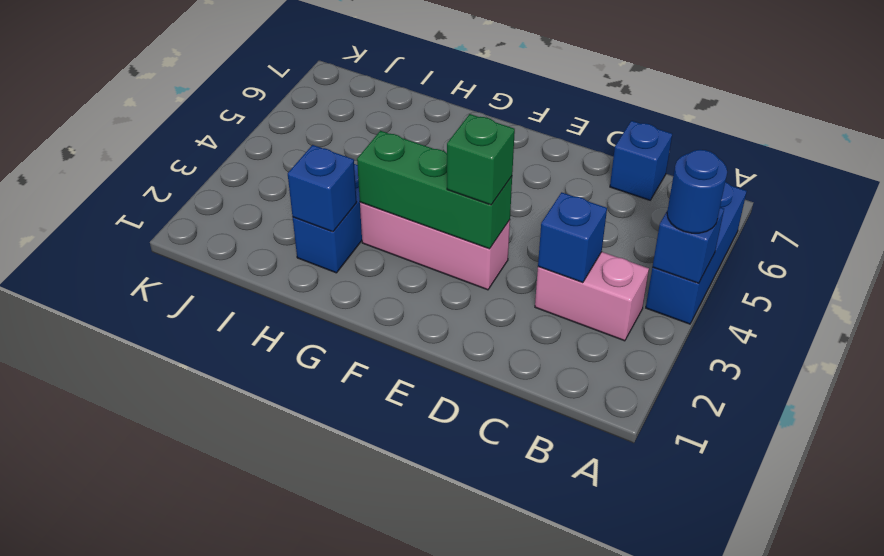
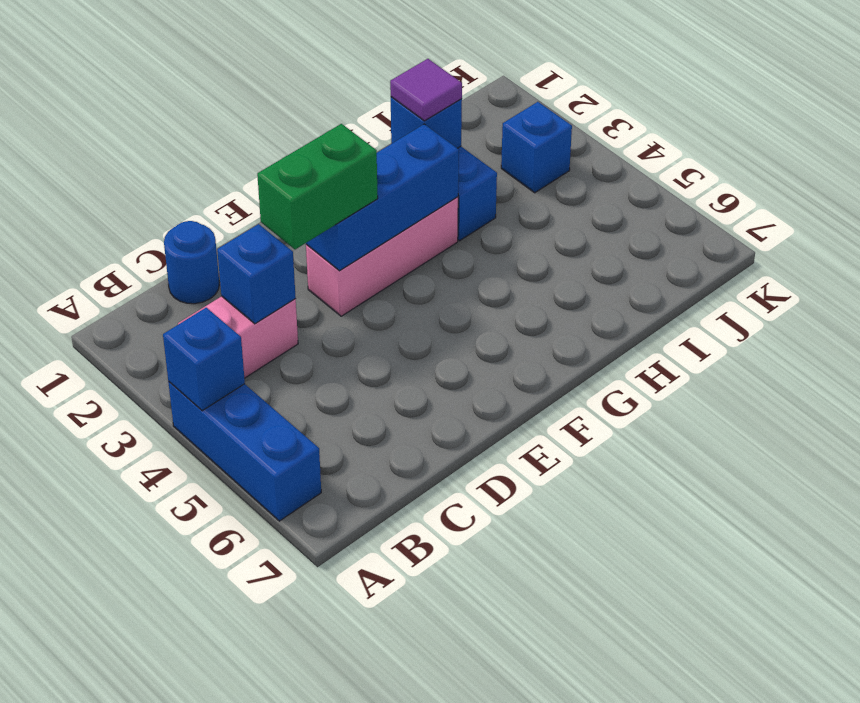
blue round brick A4 level 3 -> blue round brick C1 level 1
blue brick C7 level 1 -> blue brick J3 level 1
green brick E3:G3 level 2 -> blue brick E3:G3 level 2
green brick E3 level 3 -> green brick D3:E3 level 3
none -> purple tile H2 level 3

